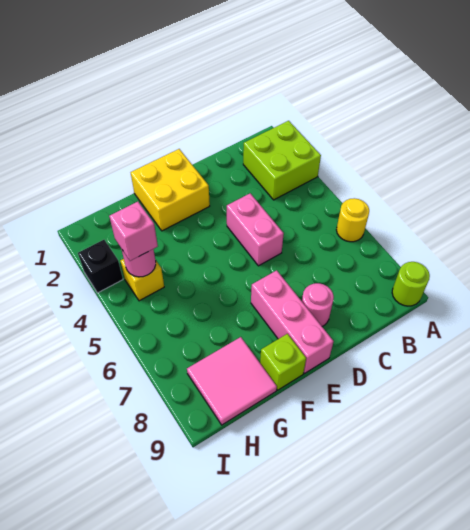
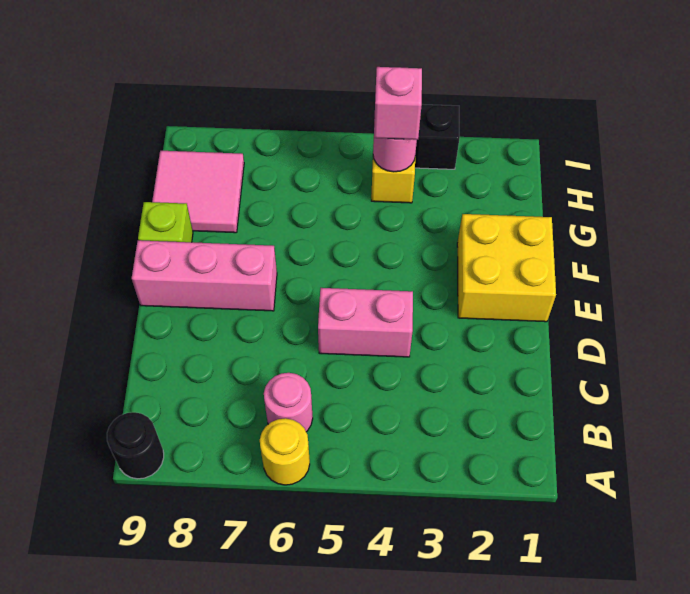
lime brick A2:B3 level 1 -> none
lime round brick A9 level 1 -> black round brick A9 level 1
pink round brick D8 level 1 -> pink round brick B6 level 1

